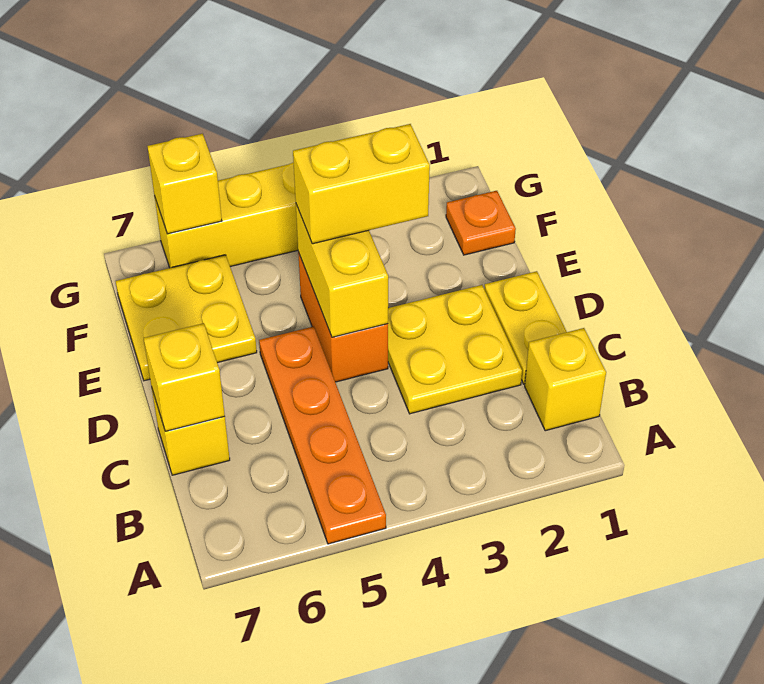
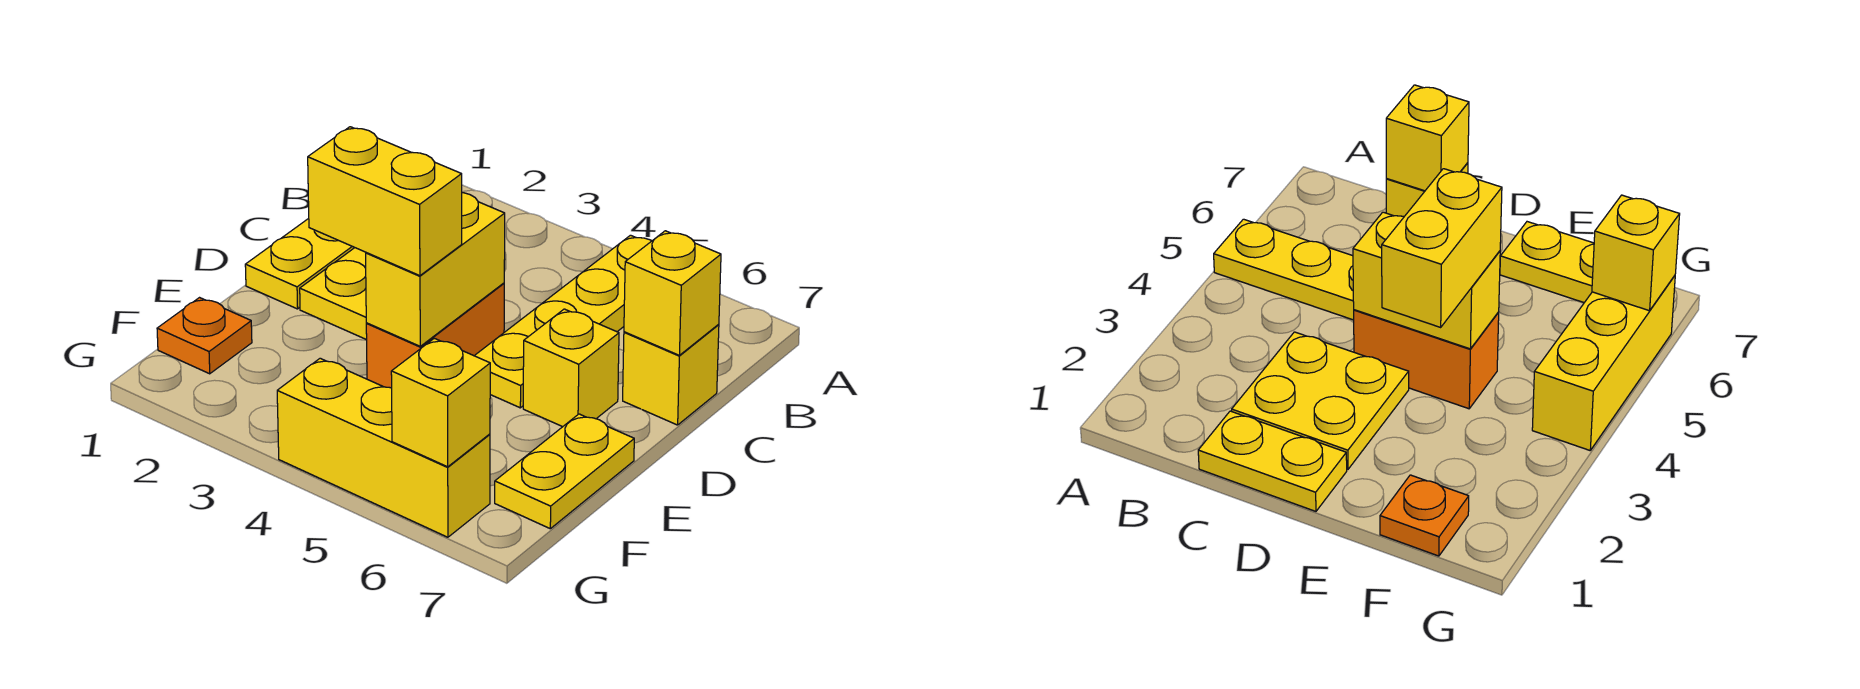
orange plate A5:D5 level 1 -> yellow plate A5:D5 level 1
yellow brick B1 level 1 -> yellow brick D6 level 1
yellow plate E6:F7 level 1 -> yellow plate E7:F7 level 1

